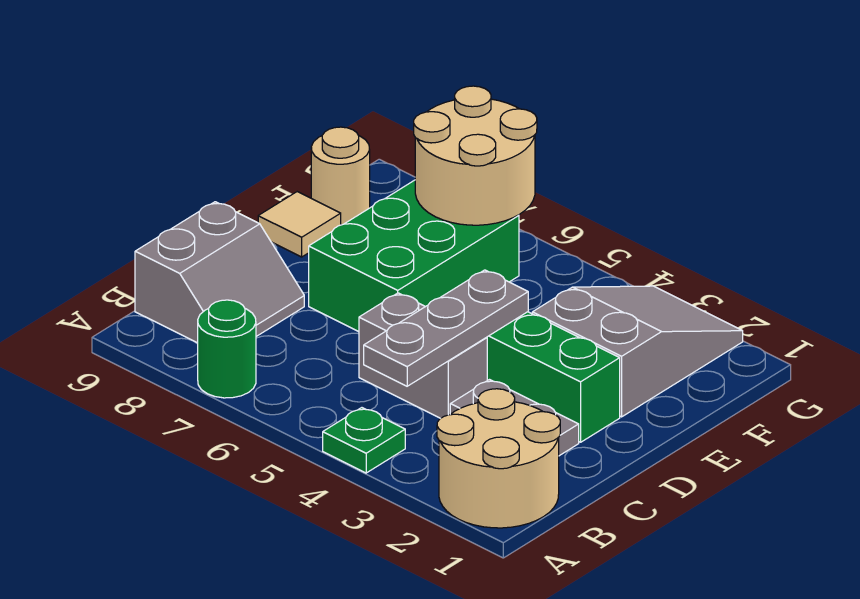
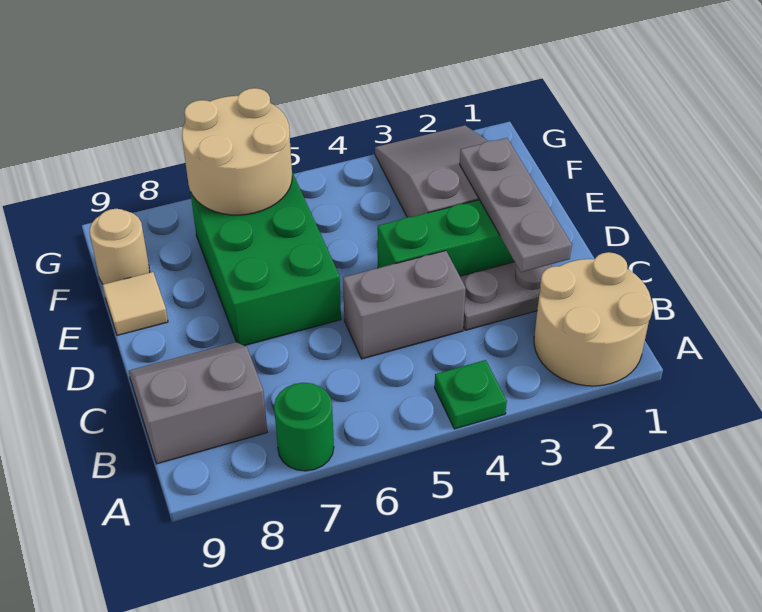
grey plate B4:D4 level 2 -> grey plate C2:E2 level 2
grey slope B8:C9 level 1 top 9 -> grey slope B8:C9 level 1 top B

